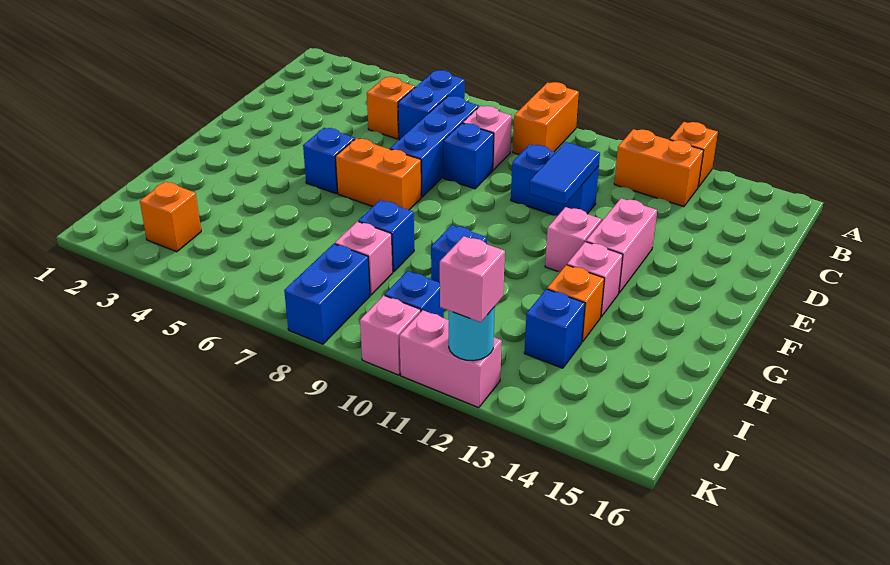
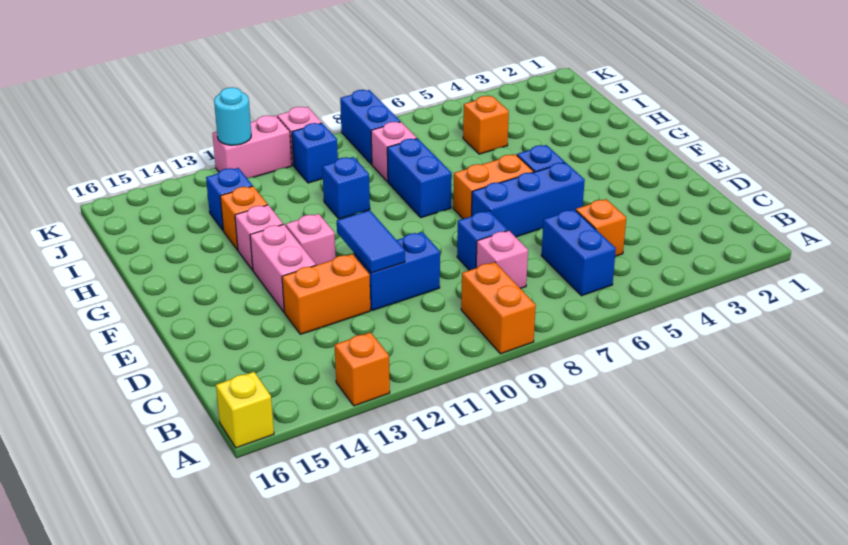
none -> yellow brick A16 level 1
orange brick B12:B13 level 1 -> orange brick D12:D13 level 1
blue brick C7:E7 level 1 -> blue brick E5:E7 level 1
blue brick H8 level 1 -> blue brick G8:H8 level 1
orange brick J3 level 1 -> orange brick I5 level 1
pink brick K12 level 3 -> none

